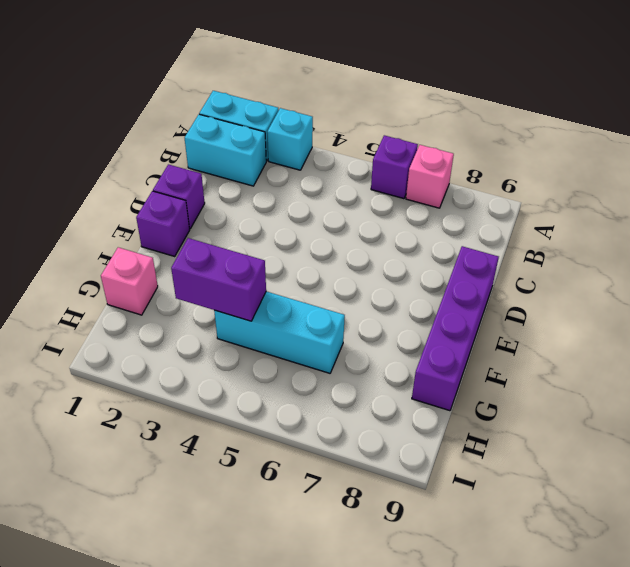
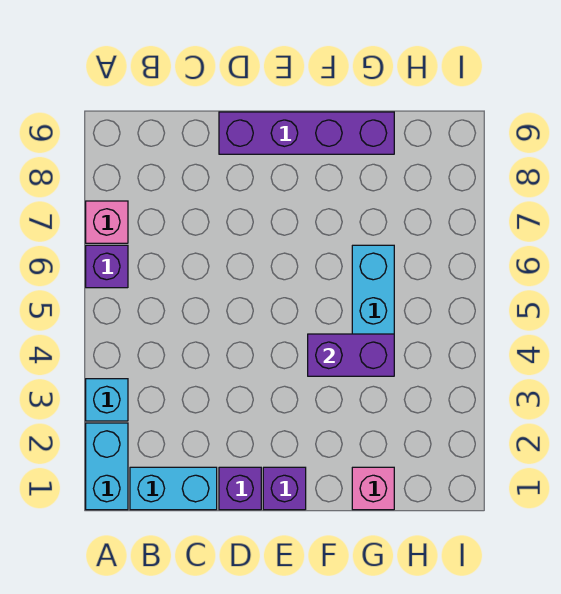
cyan brick B1:B2 level 1 -> cyan brick B1:C1 level 1
purple brick G3:G4 level 2 -> purple brick F4:G4 level 2

